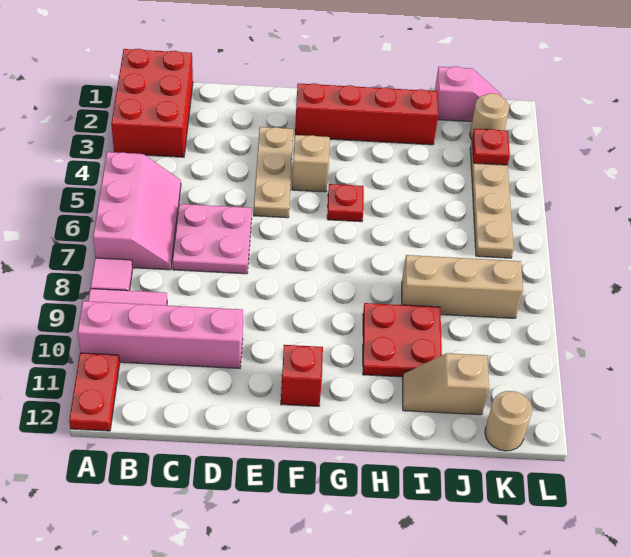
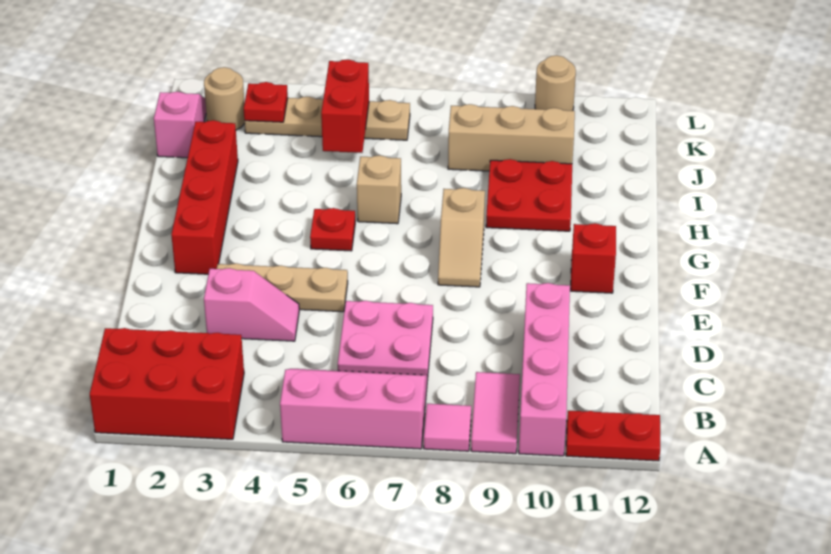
none -> pink slope D3:D4 level 1 top 3
tan brick F4 level 1 -> tan brick H6 level 1
tan brick I8:K8 level 1 -> tan brick J8:J10 level 1
tan slope I11:J11 level 1 top J -> tan slope F8:G8 level 1 top G
none -> red brick J5:K5 level 2
tan round brick K12 level 1 -> tan round brick L10 level 1

